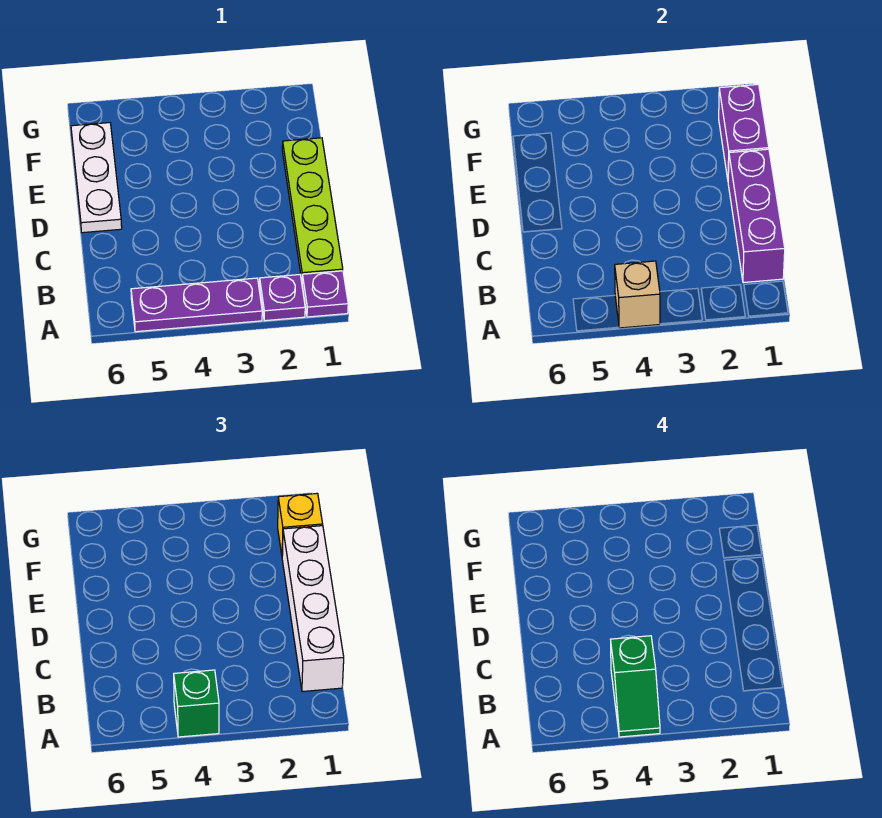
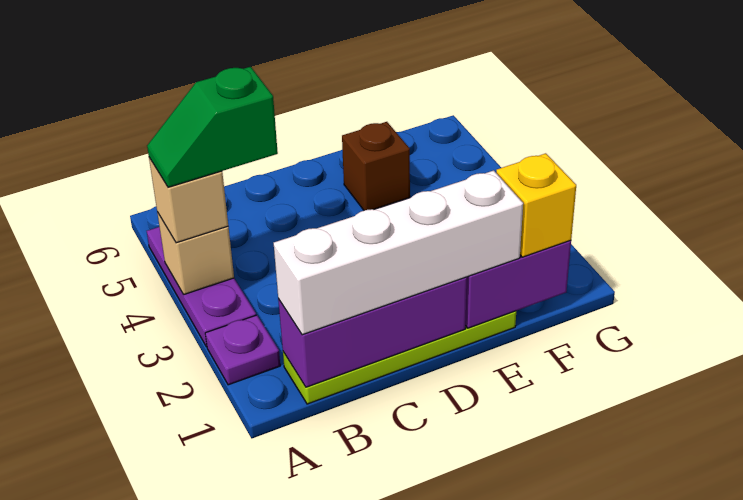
purple plate A1 level 1 -> none
green brick A4 level 3 -> tan brick A4 level 3
white plate D6:F6 level 1 -> none
none -> brown brick E5 level 1

